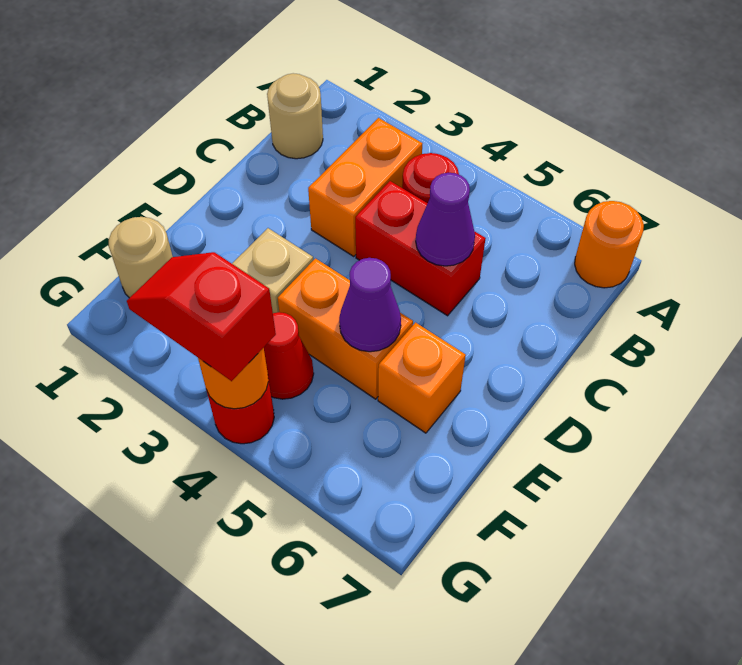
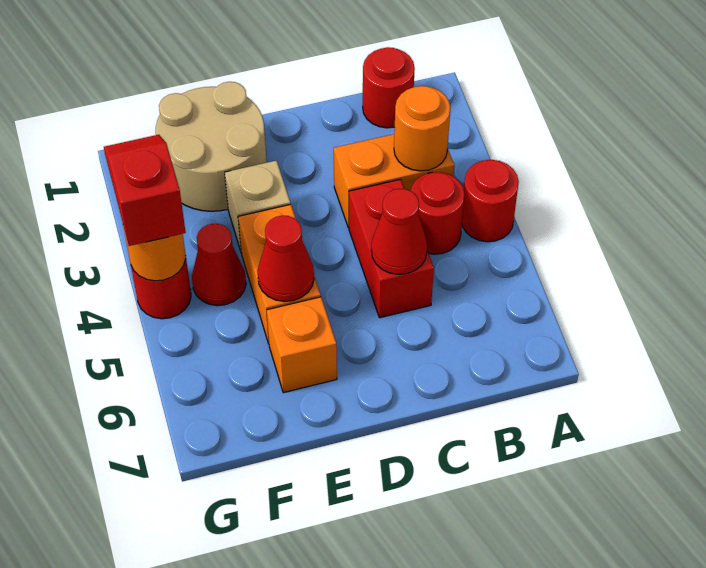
none -> red round brick A4 level 1
orange round brick A7 level 1 -> orange round brick B3 level 2
tan round brick B1 level 1 -> red round brick B1 level 1
purple cone C5 level 2 -> red cone C5 level 2
purple cone E5 level 2 -> red cone E5 level 2
tan round brick F1 level 1 -> tan round brick E1:F2 level 1

